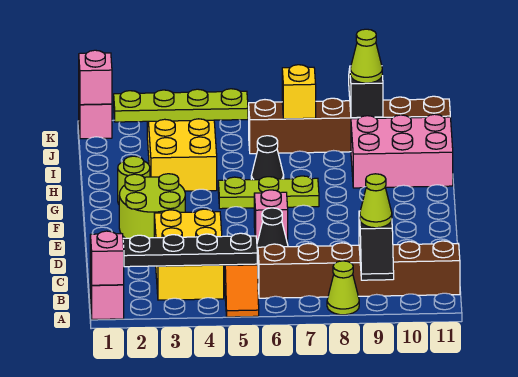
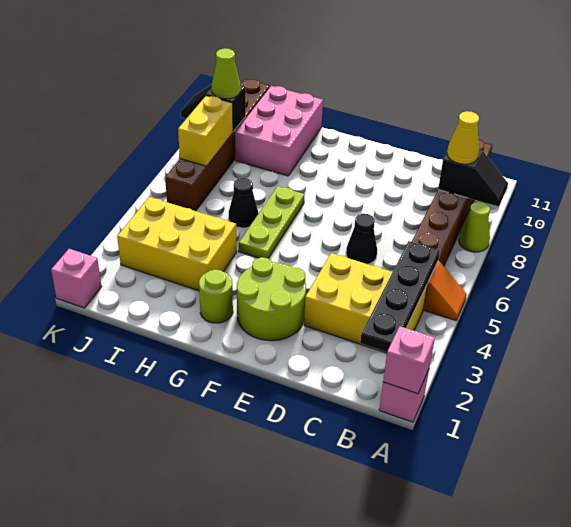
lime cone B9 level 3 -> yellow cone B9 level 3
pink brick E6 level 1 -> none
lime plate J2:J5 level 2 -> none
yellow brick J7 level 2 -> yellow brick J7:J8 level 2
pink brick K1 level 2 -> none

